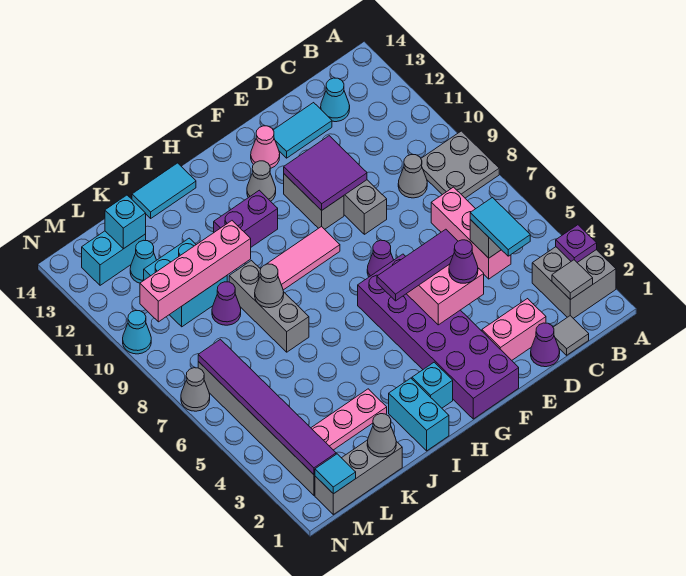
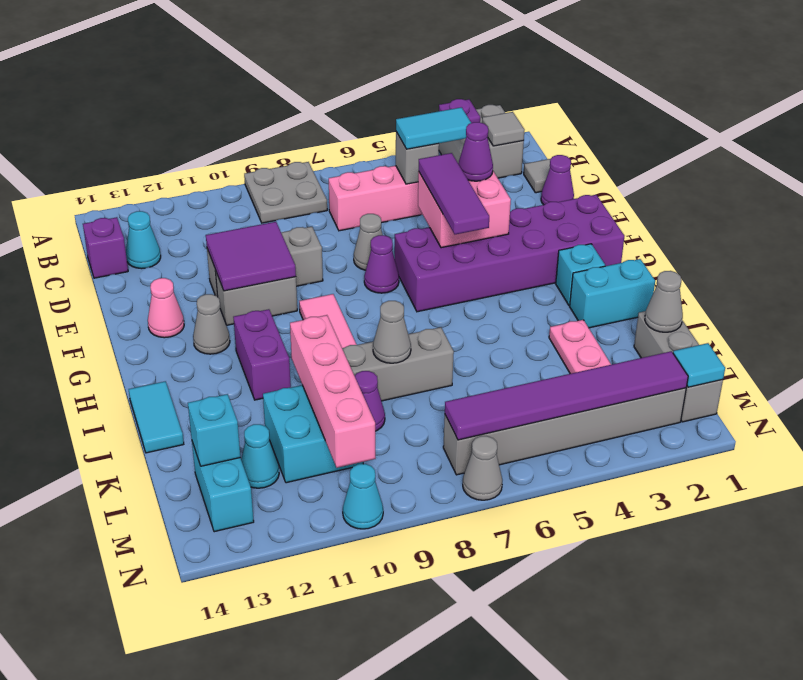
grey cone C9 level 1 -> grey cone E7 level 1
none -> purple brick C14 level 1
pink brick D2:E2 level 1 -> none
cyan tile D13:E13 level 1 -> none

